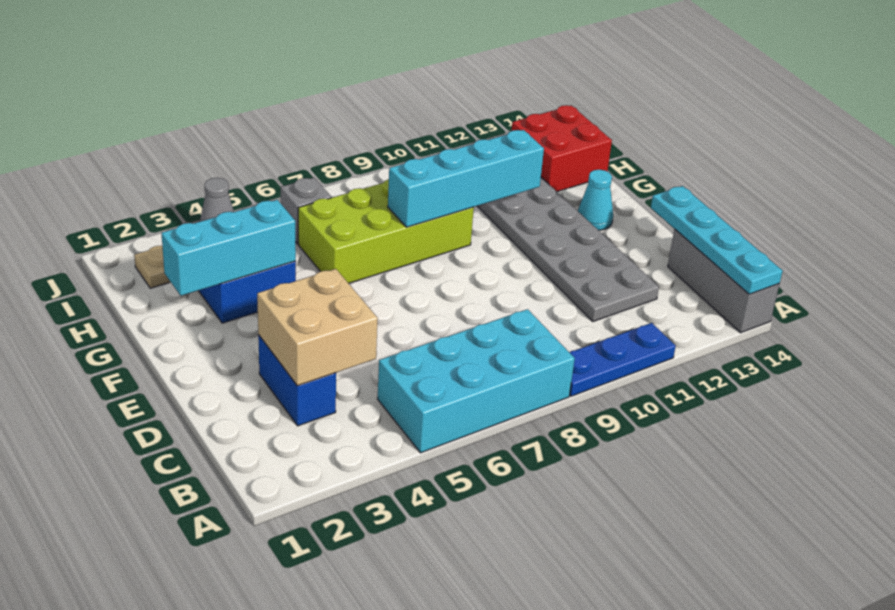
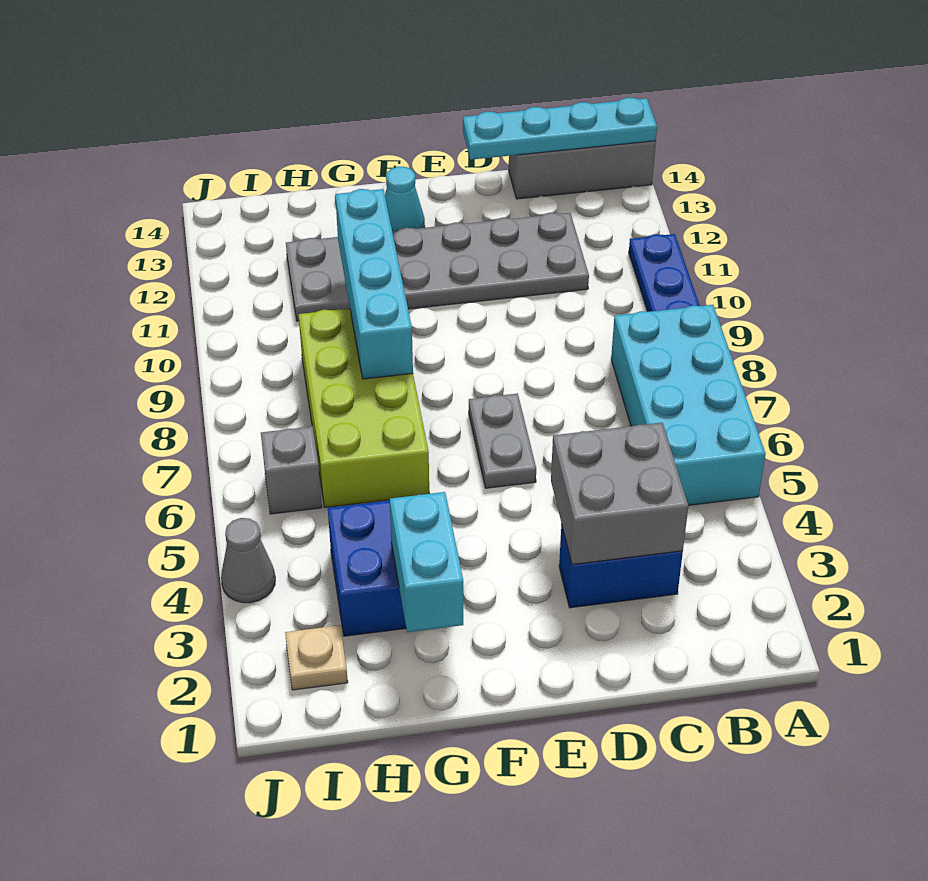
tan brick C3:D4 level 2 -> grey brick C3:D4 level 2
none -> grey plate E6:E7 level 1
cyan brick G2:G4 level 2 -> cyan brick G2:G3 level 2
red brick H13:I14 level 1 -> none

